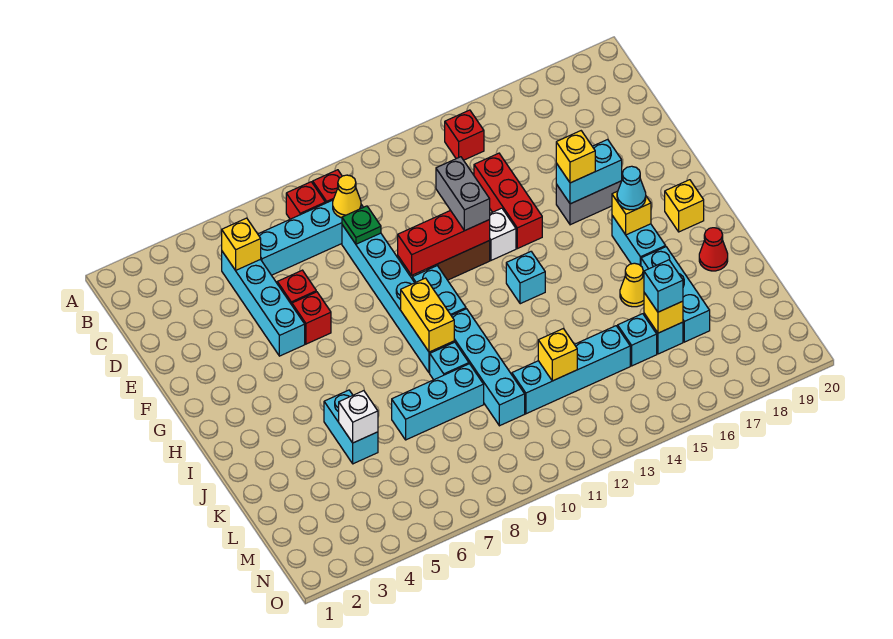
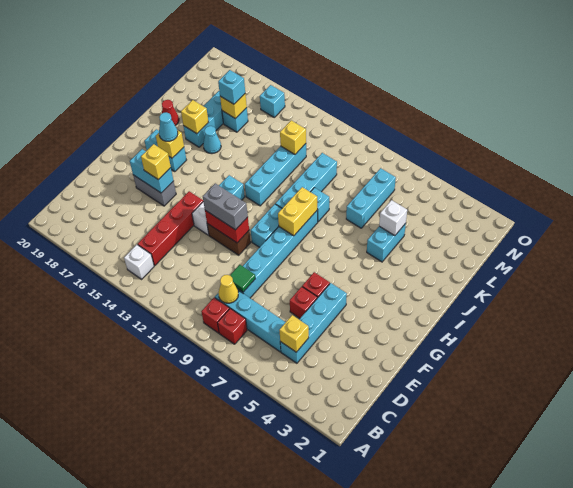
red brick B14 level 1 -> white brick B14 level 1
green plate D9 level 2 -> green tile D9 level 2
red brick D14:F14 level 1 -> red brick C14:F14 level 1
grey brick E12:F12 level 3 -> grey brick F11:F12 level 3
red brick F10:F12 level 2 -> red brick F11:F12 level 2
cyan brick H17:I17 level 1 -> cyan brick H17:H18 level 1
yellow brick H19 level 1 -> yellow brick J17 level 2
yellow cone J16 level 1 -> cyan cone J16 level 1
cyan brick K7:K9 level 1 -> cyan brick K7:M7 level 1
cyan brick L11:L14 level 1 -> cyan brick I12:L12 level 1
cyan brick L15 level 1 -> cyan brick N15 level 1

